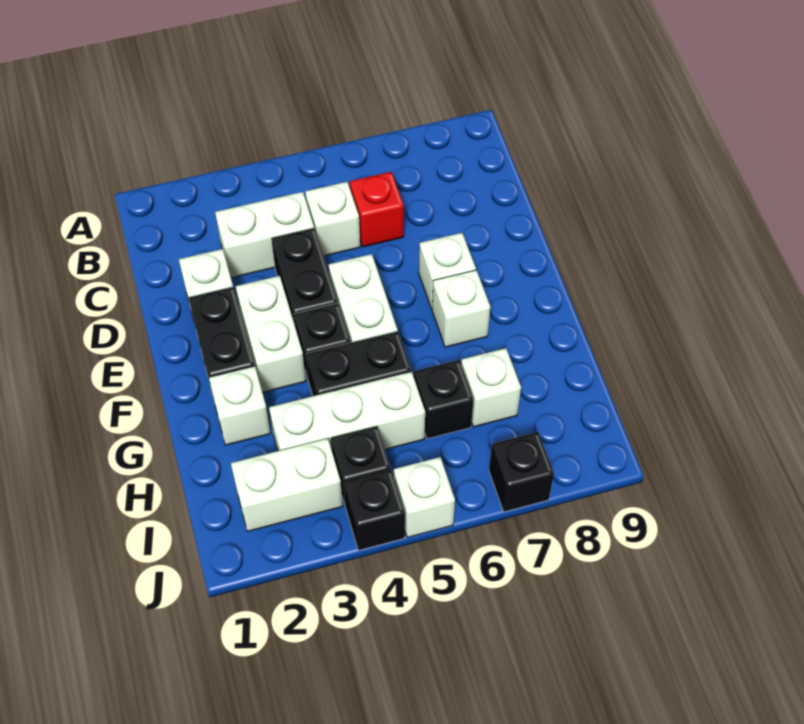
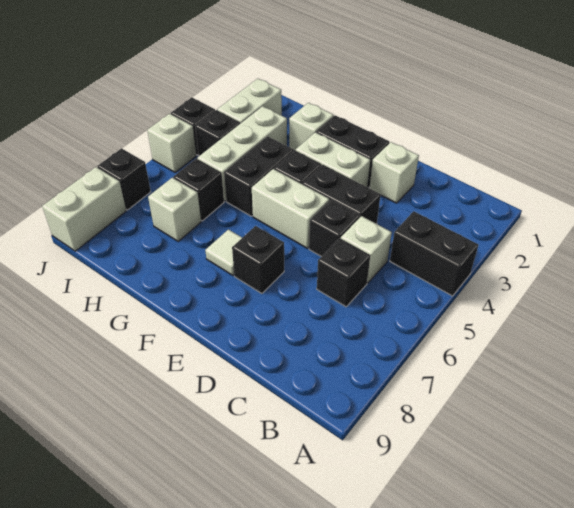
none -> black brick A4:B4 level 1
white brick C3:C4 level 1 -> white brick J8:J9 level 1
red brick C6 level 1 -> black brick C6 level 1
none -> black brick D5 level 1
white brick E7 level 1 -> black brick E7 level 1
white brick F7 level 1 -> white tile F7 level 1

